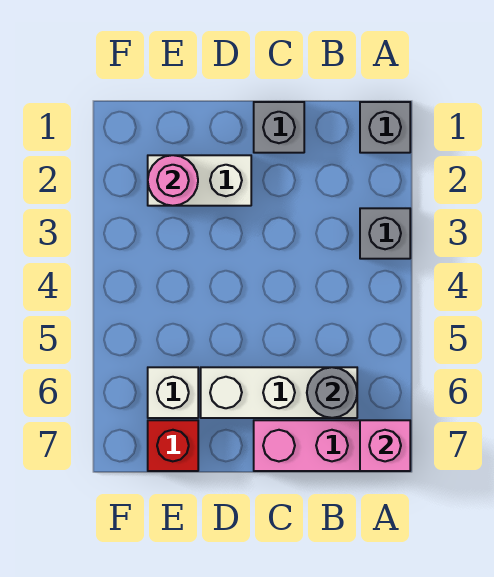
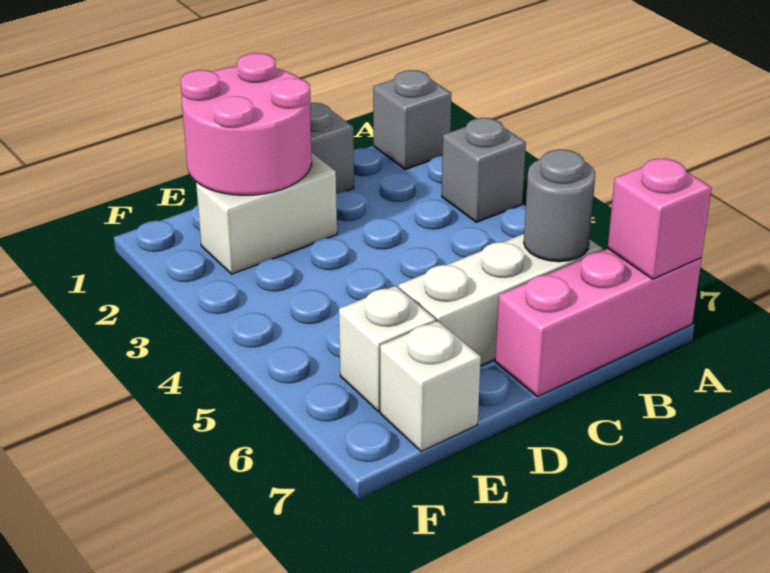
pink round brick E2 level 2 -> pink round brick D1:E2 level 2
red brick E7 level 1 -> white brick E7 level 1

